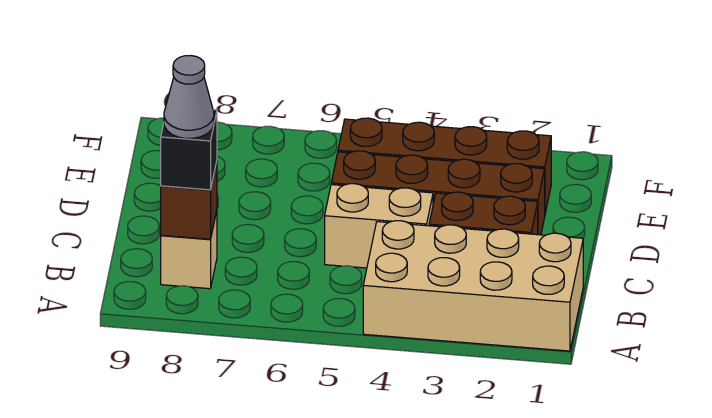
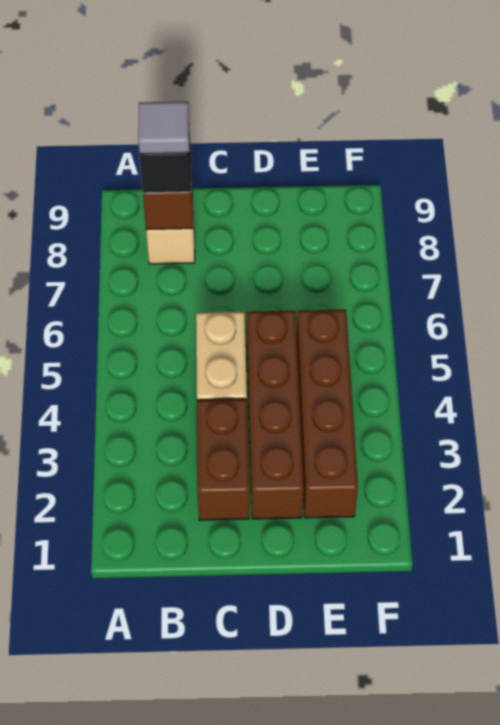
tan brick A1:B4 level 1 -> none
grey cone B8 level 4 -> grey tile B8 level 4

